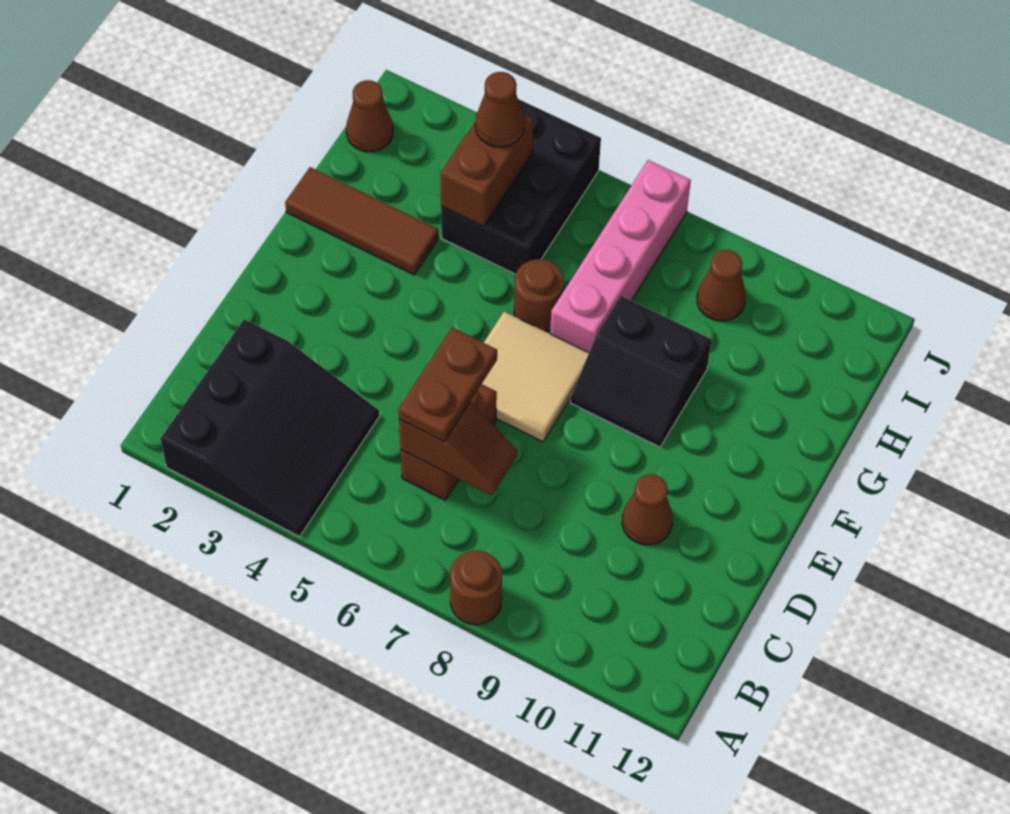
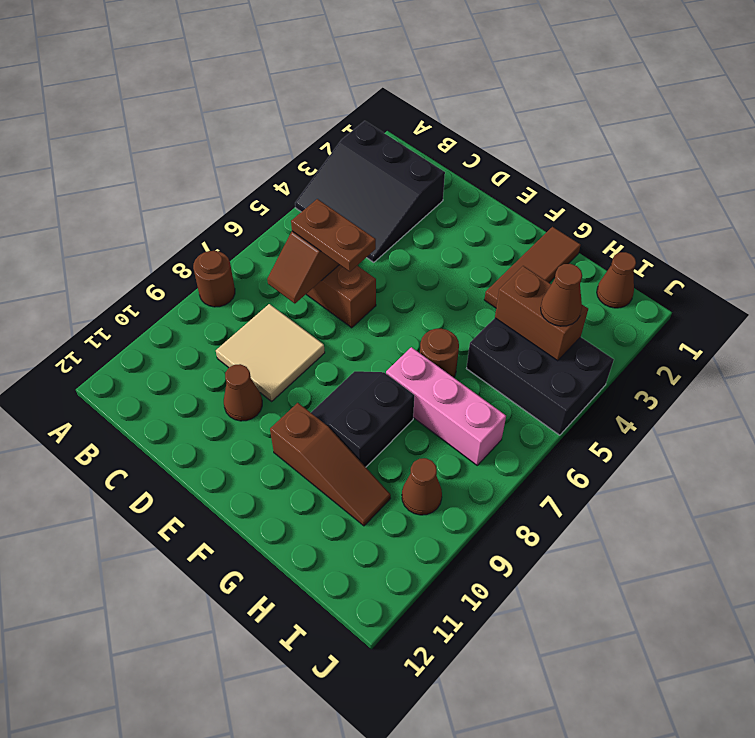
tan tile E6:F7 level 1 -> tan tile C8:D9 level 1
none -> brown slope F10:H10 level 1 top F
pink brick G7:J7 level 1 -> pink brick G7:I7 level 1

